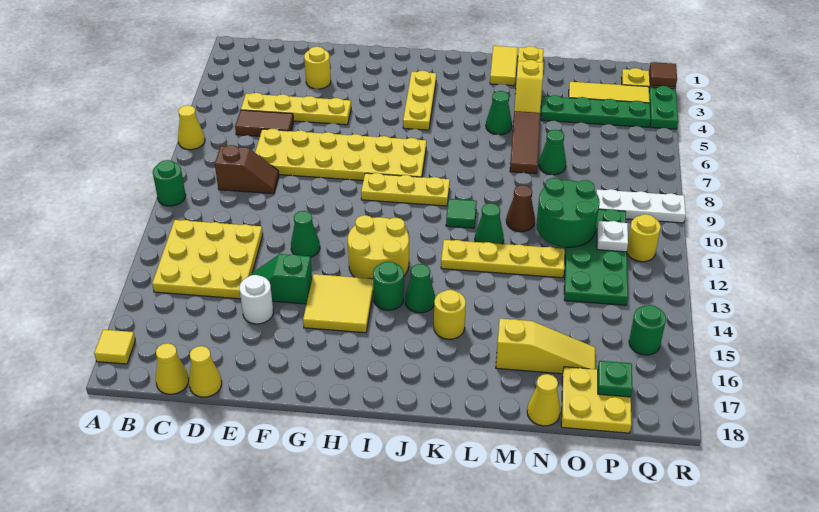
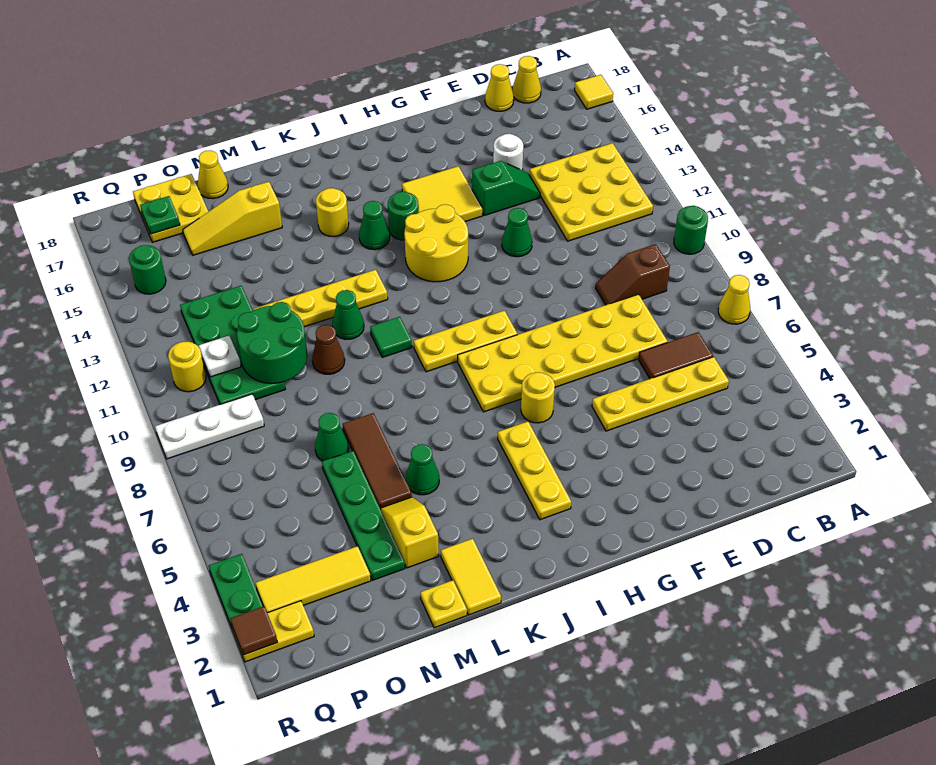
yellow round brick E3 level 1 -> yellow round brick H6 level 1
green plate N4:Q4 level 1 -> green plate N3:N6 level 1

